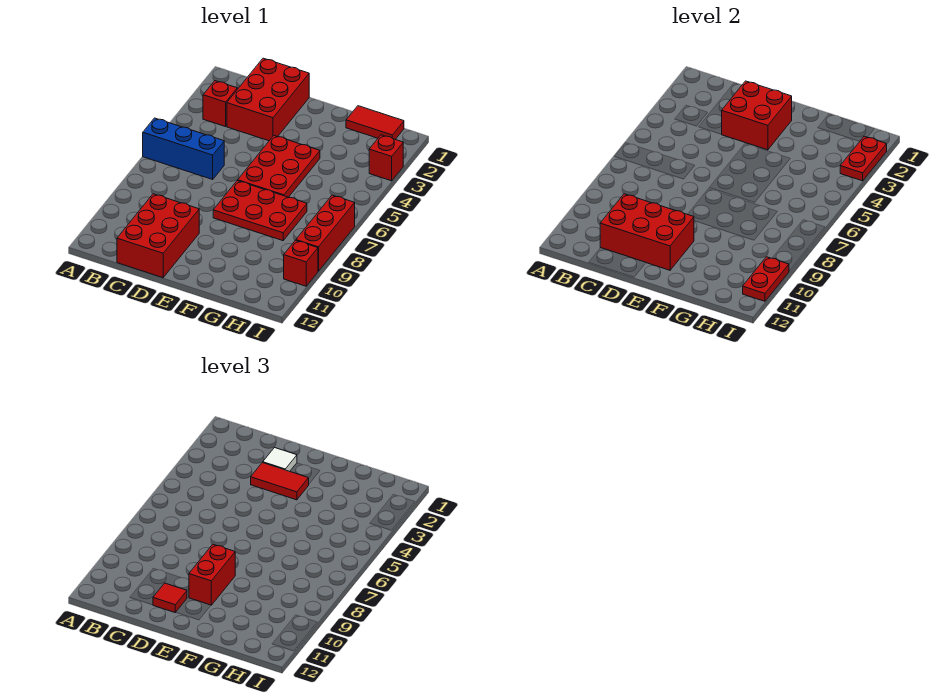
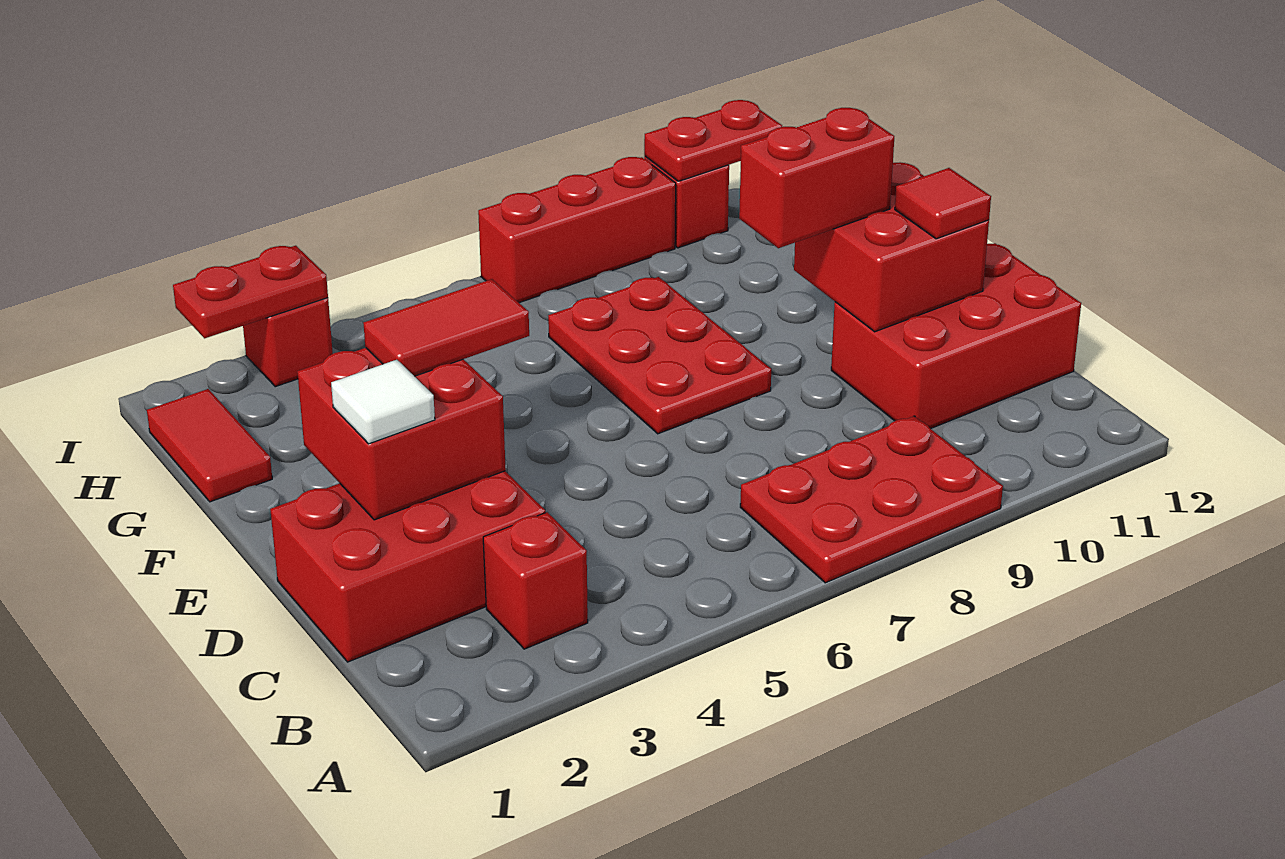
blue brick A6:C6 level 1 -> none
red brick C10:E11 level 2 -> red brick D10:E11 level 2
red tile D3:E3 level 3 -> red tile E3:E4 level 3
red plate E4:F6 level 1 -> red plate A7:B9 level 1

